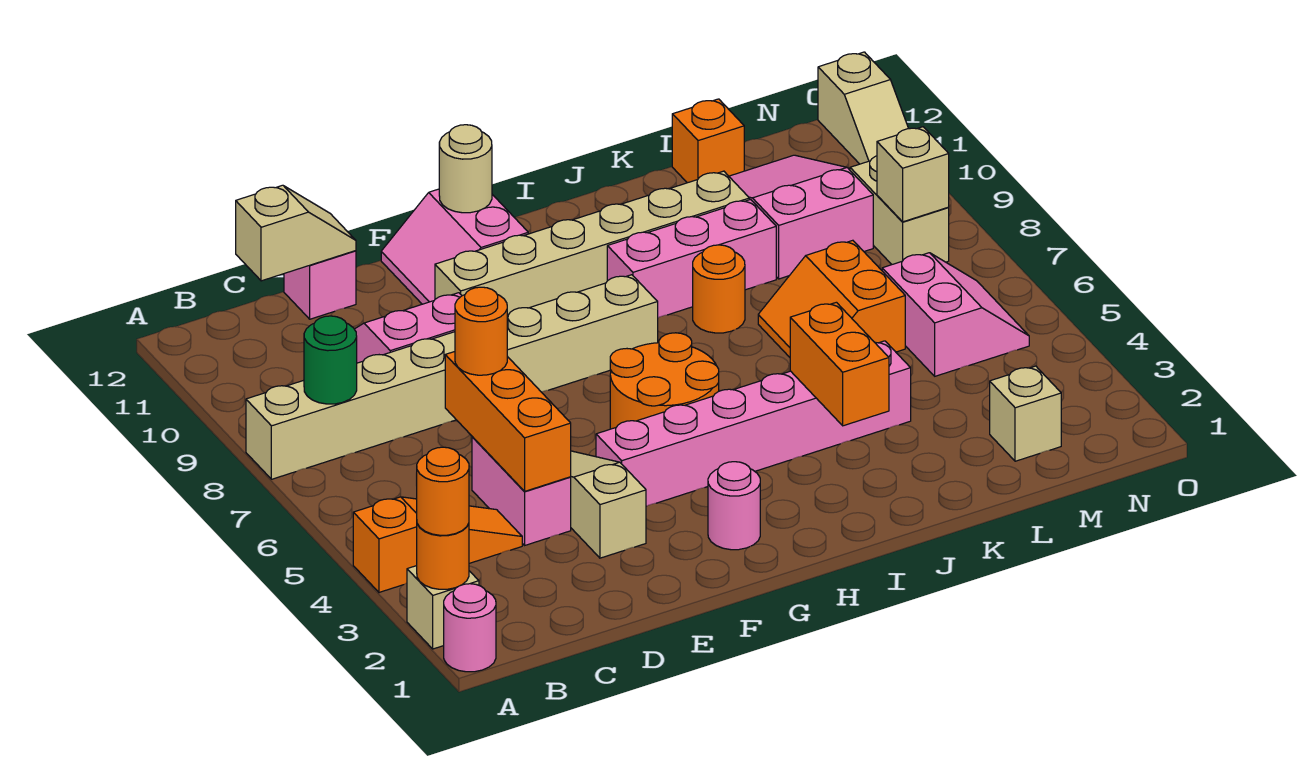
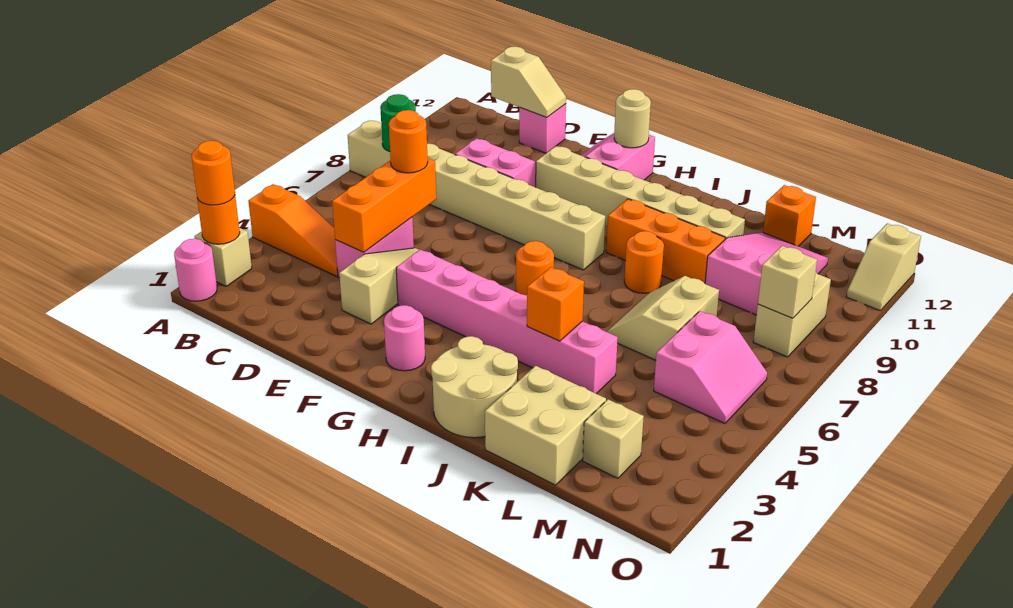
orange round brick G5:H6 level 1 -> orange round brick H6 level 1
none -> tan round brick I1:J2 level 1
pink brick I9:K9 level 1 -> orange brick I9:K9 level 1
orange brick J3:J4 level 2 -> orange brick J4 level 2
none -> tan brick K1:L2 level 1
orange slope K6:L7 level 1 top L -> tan slope K6:L7 level 1 top L

